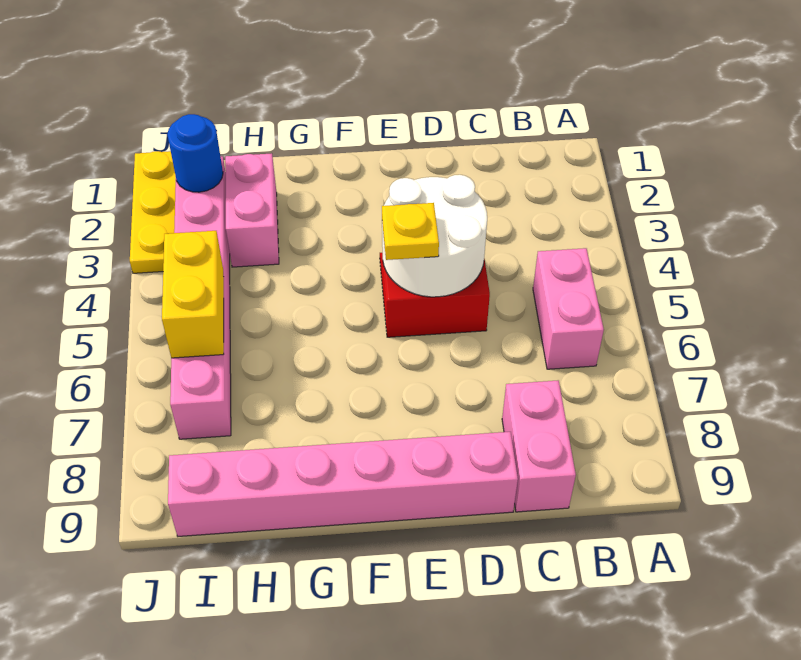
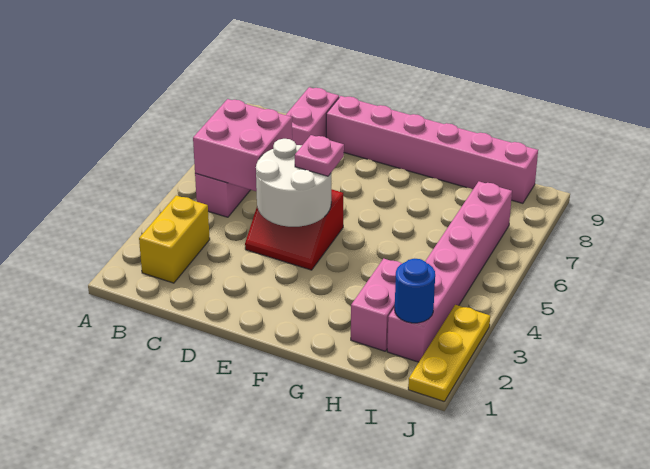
none -> pink brick B5:C6 level 2
yellow plate E5 level 3 -> pink plate E5 level 3
yellow brick I5:I6 level 2 -> yellow brick B2:B3 level 1

